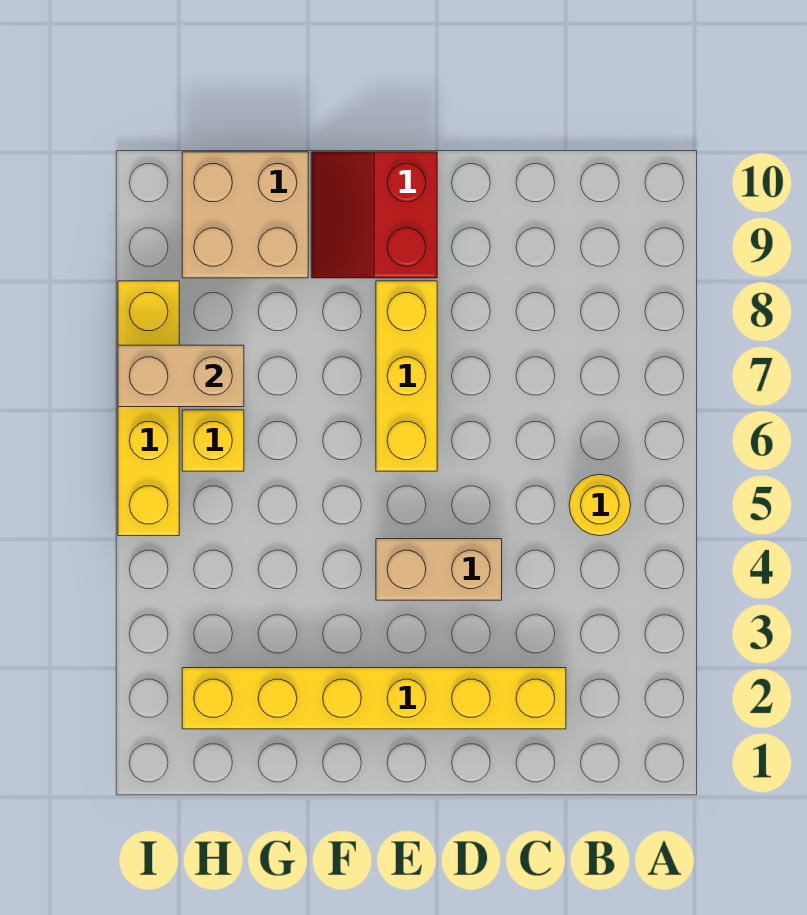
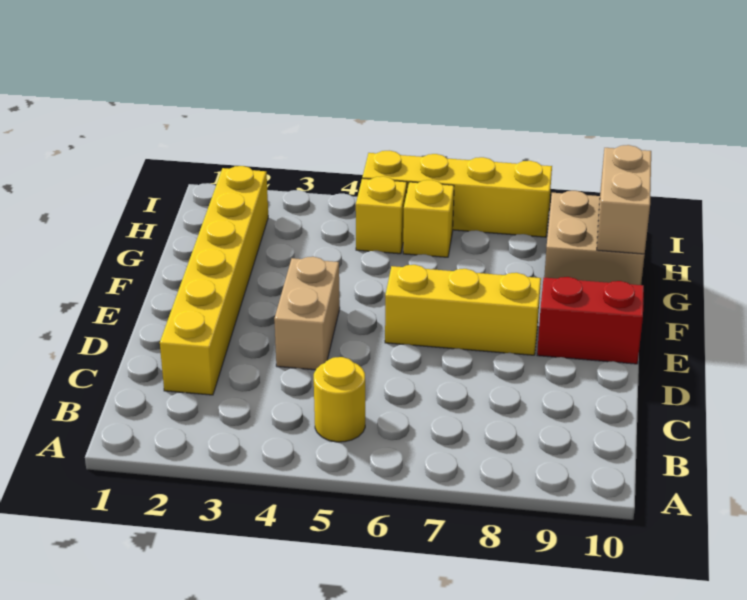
none -> yellow brick H5 level 1
tan brick H7:I7 level 2 -> tan brick G10:H10 level 2

